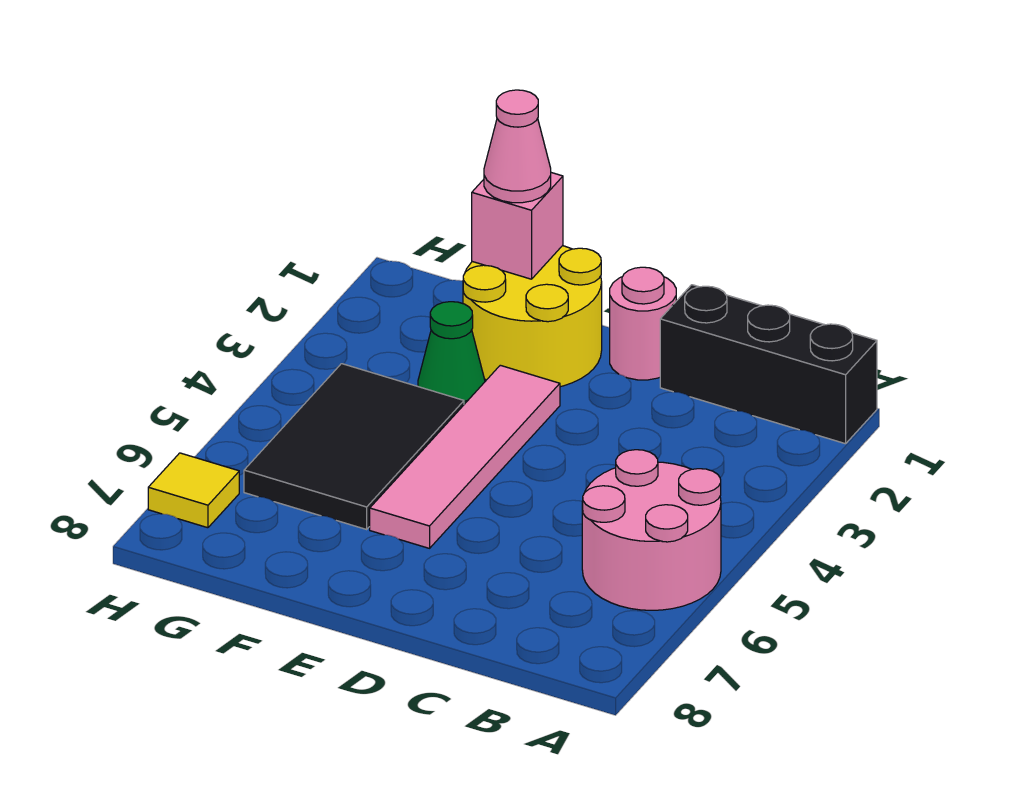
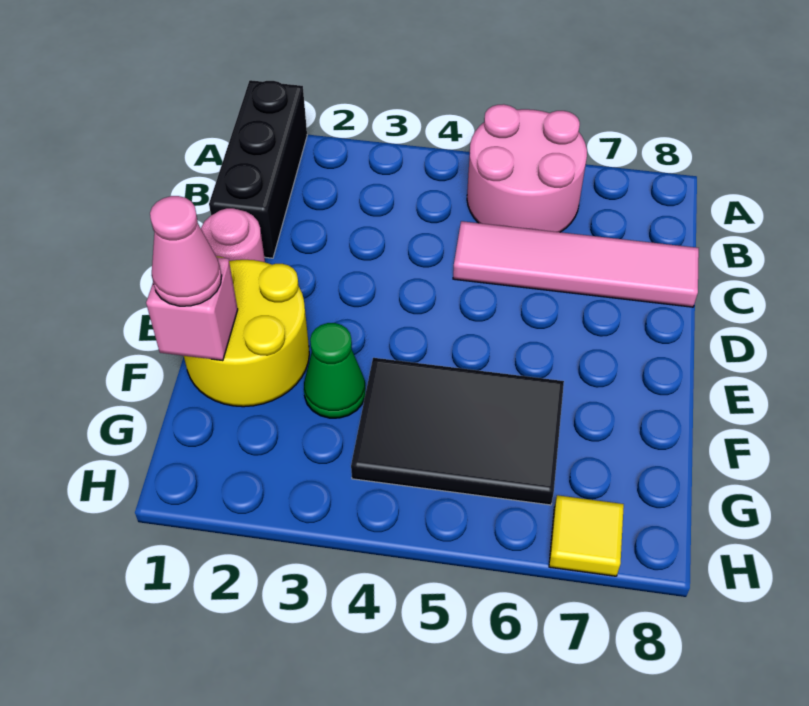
pink tile E3:E6 level 1 -> pink tile C5:C8 level 1

